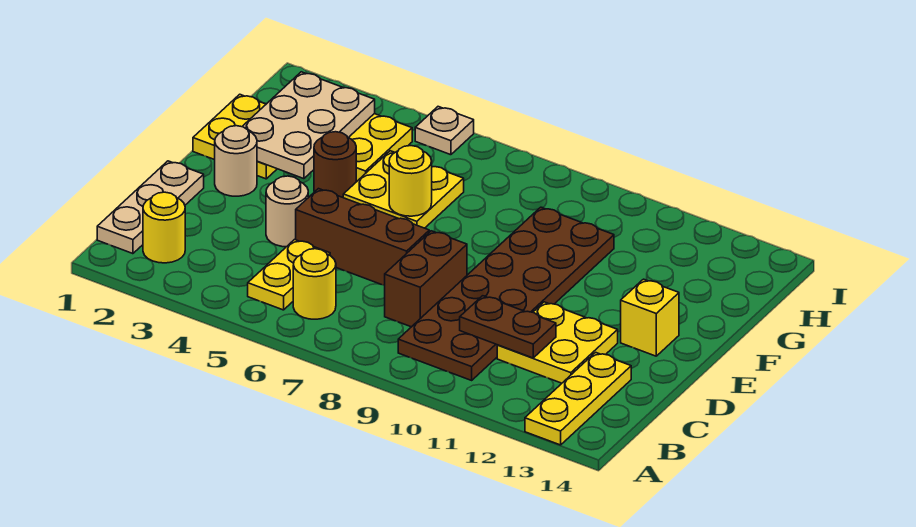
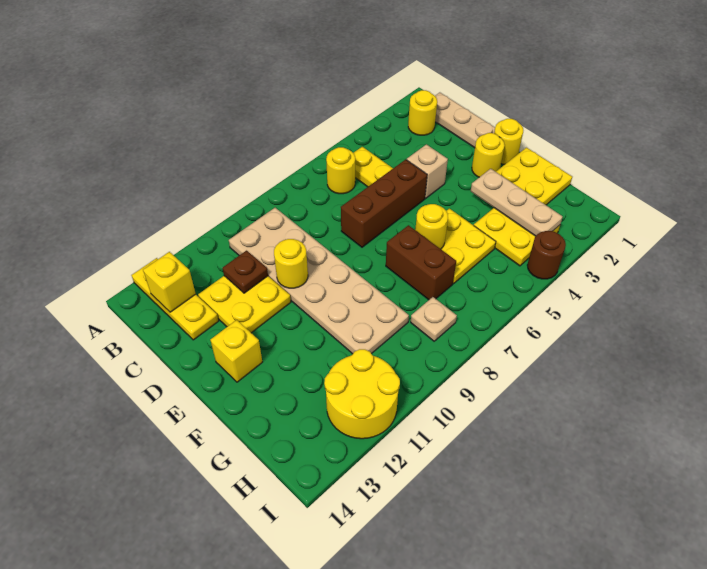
brown plate B9:G10 level 1 -> tan plate B9:G10 level 1
none -> yellow brick B13 level 2
brown brick C8:D8 level 1 -> brown brick F7:G7 level 1
brown plate C10:C11 level 2 -> brown plate C11 level 2
tan round brick D4 level 1 -> tan brick D4 level 1
none -> yellow round brick D10 level 2
none -> yellow round brick E1 level 1
tan round brick E2 level 1 -> yellow round brick E2 level 1
tan plate F2:H3 level 2 -> tan plate F3:H3 level 2
brown round brick F4 level 1 -> brown round brick I4 level 1
none -> yellow round brick H11:I12 level 1
tan plate I5 level 1 -> tan plate H8 level 1

